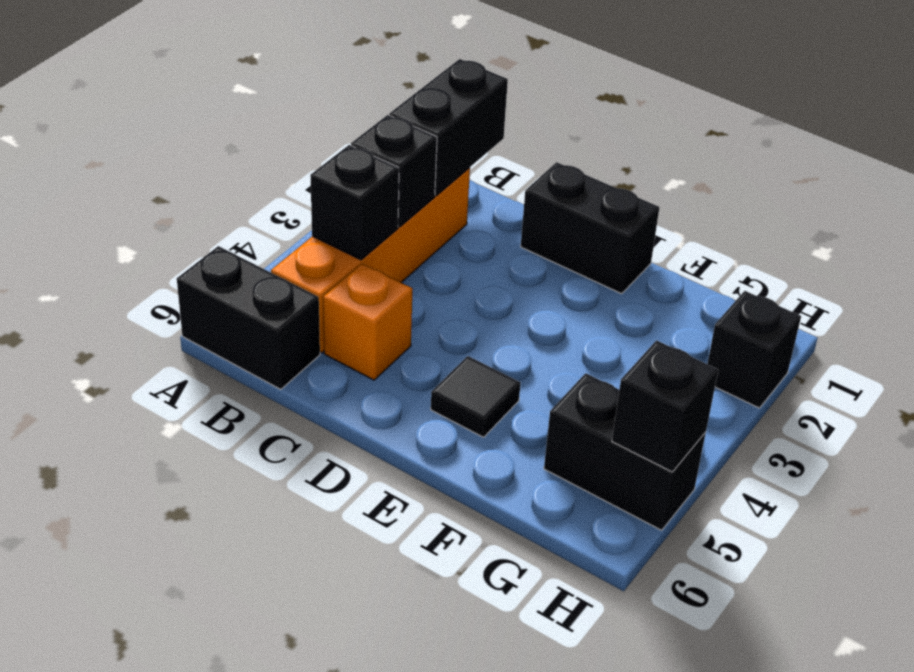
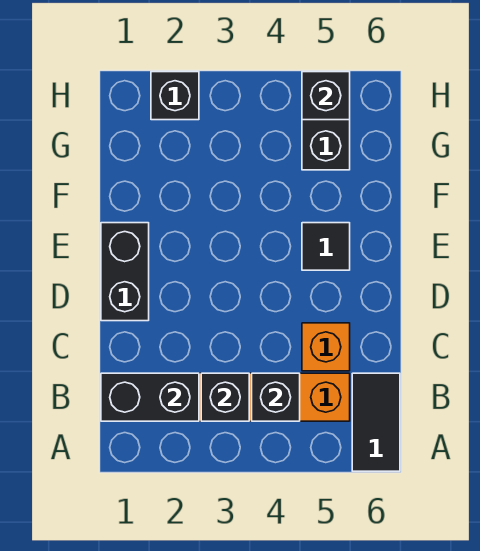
black brick A6:B6 level 1 -> black tile A6:B6 level 1

